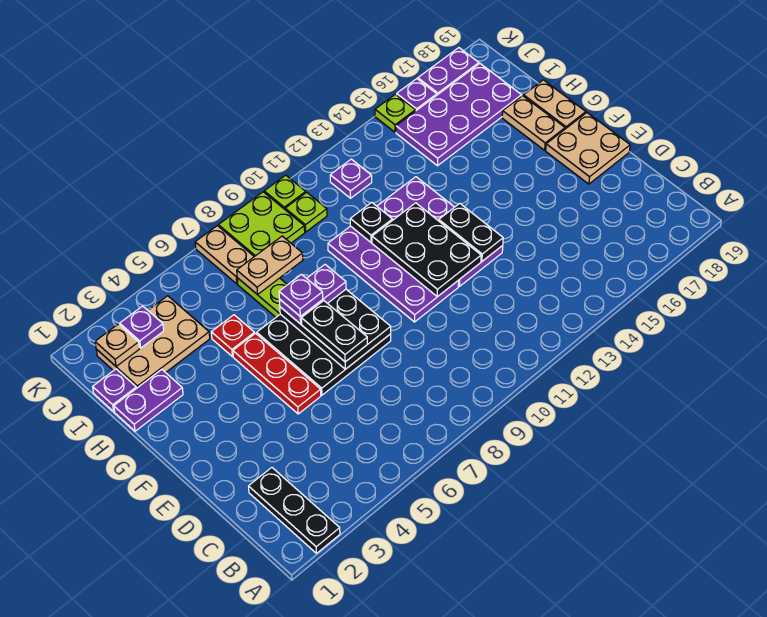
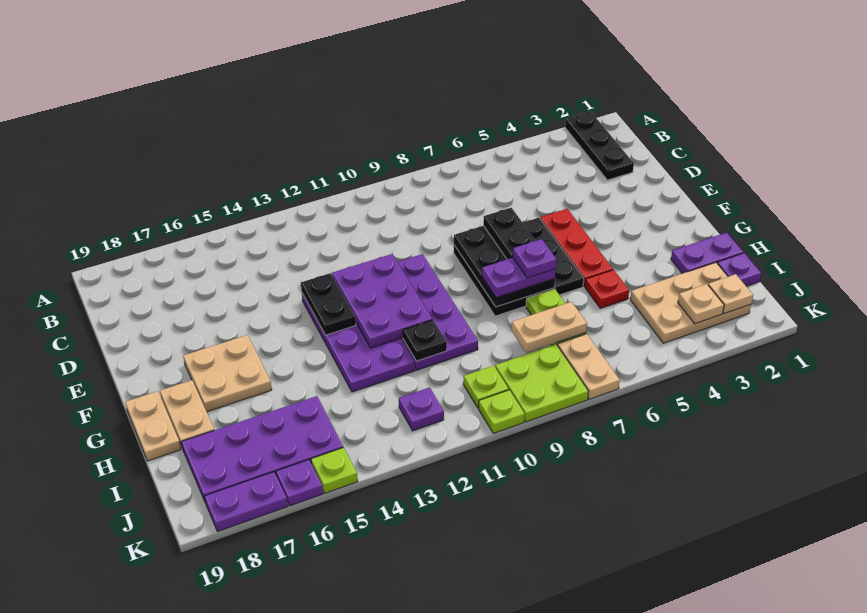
black plate E11:G12 level 2 -> purple plate E11:G12 level 2
tan plate E18:F19 level 1 -> tan plate F16:G17 level 1
purple plate J3 level 2 -> tan plate J3 level 2

